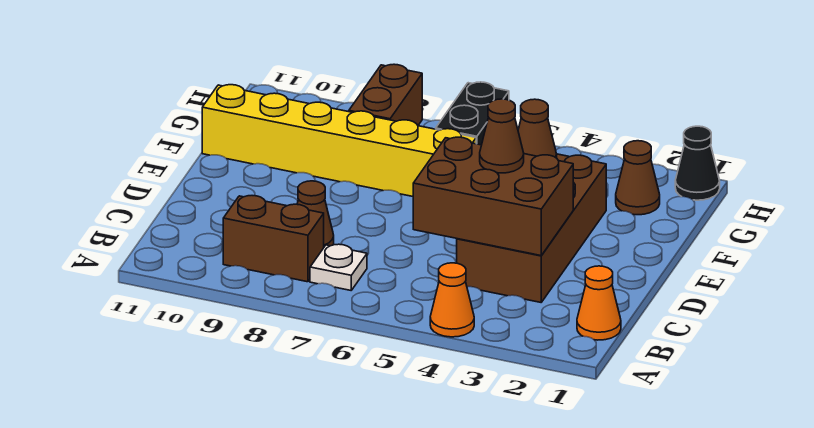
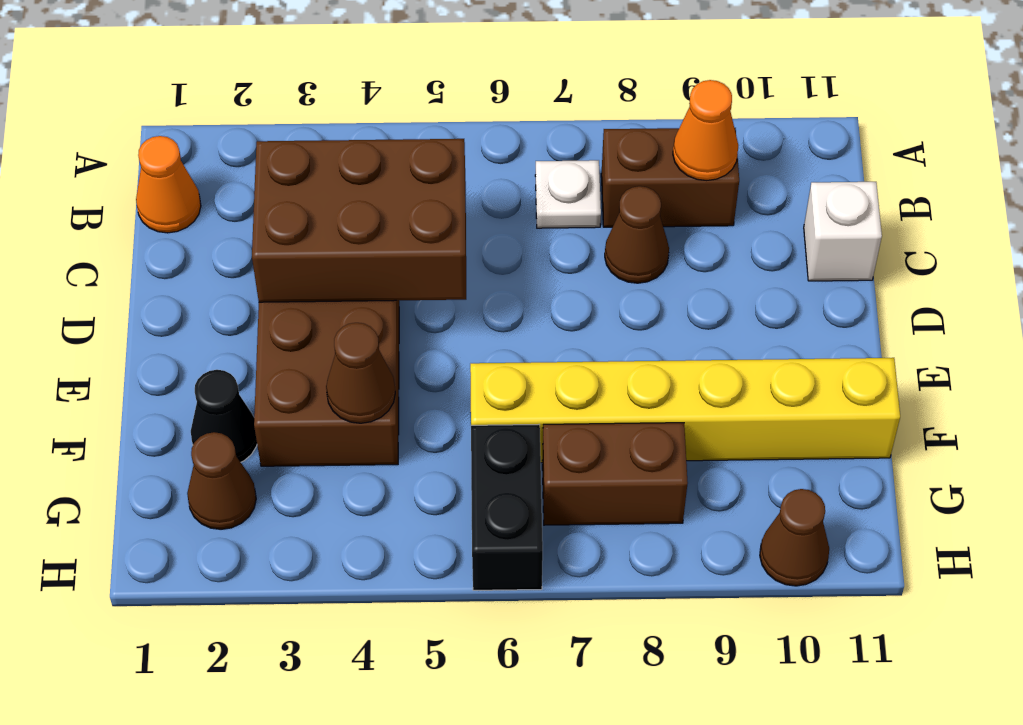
orange cone A4 level 1 -> orange cone B9 level 2
none -> white brick C11 level 1
brown cone D4 level 3 -> brown cone H10 level 1
brown brick G8:H8 level 1 -> brown brick G7:G8 level 1
black cone H1 level 1 -> black cone F2 level 1

